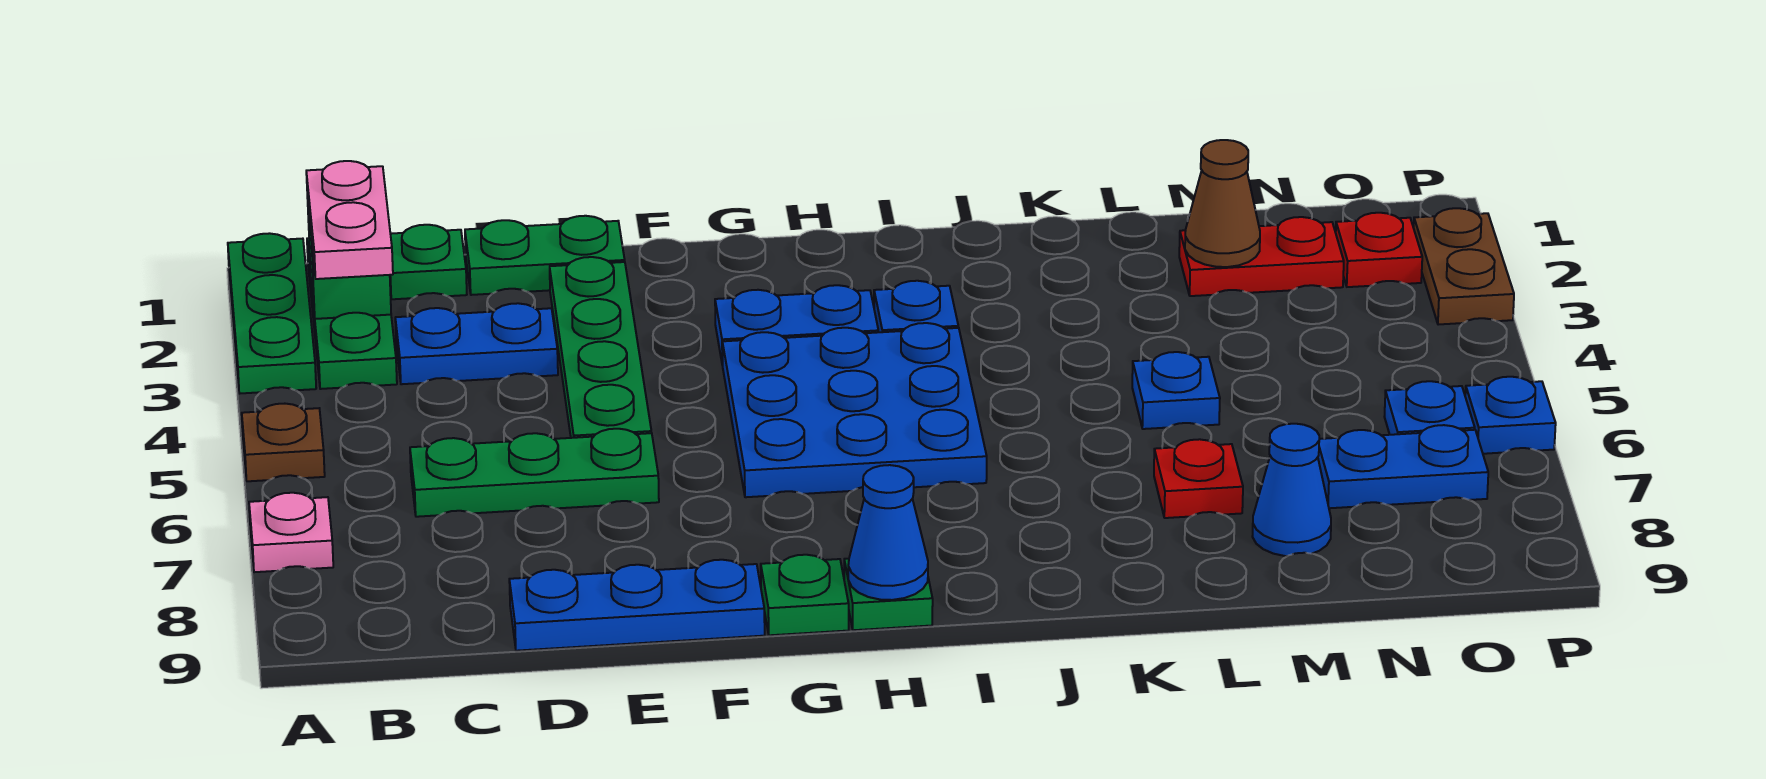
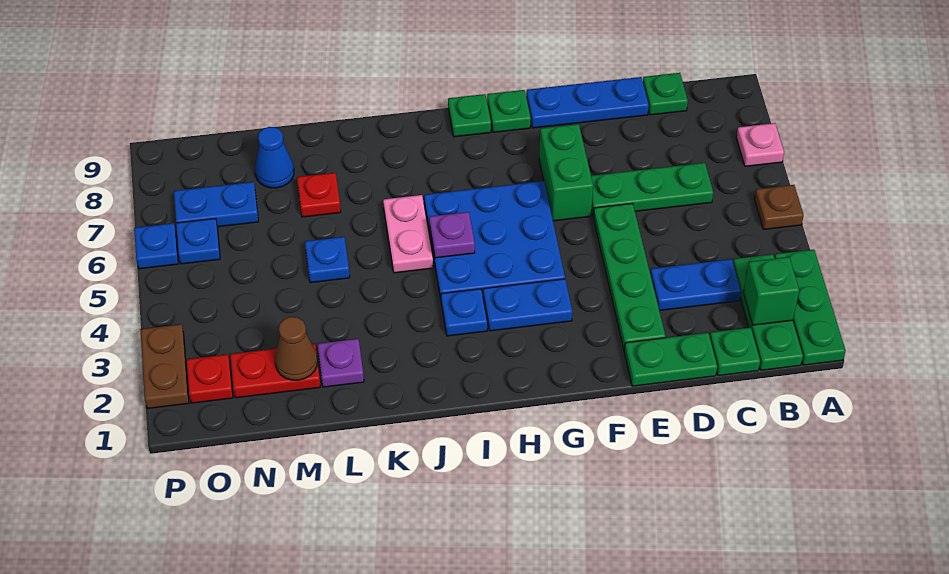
pink plate B2:B3 level 3 -> pink plate J5:J6 level 1
none -> green plate C9 level 1
none -> green brick F6:F7 level 1
blue cone H9 level 2 -> none
none -> purple plate I5 level 2
none -> purple plate L2 level 1

